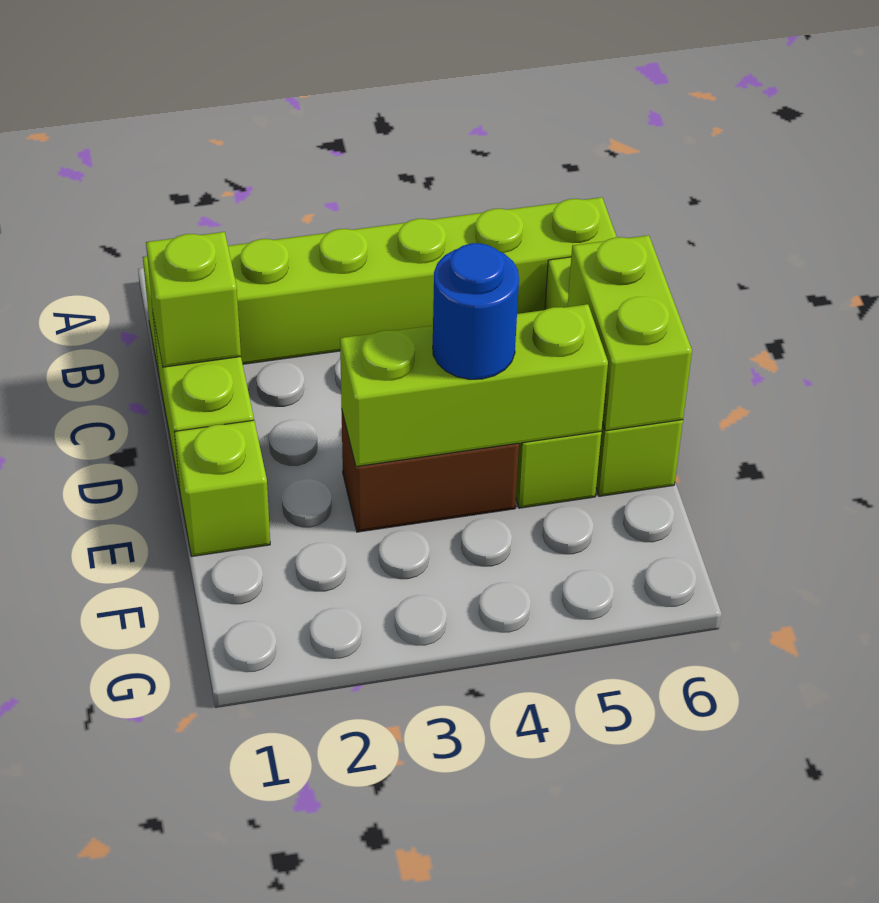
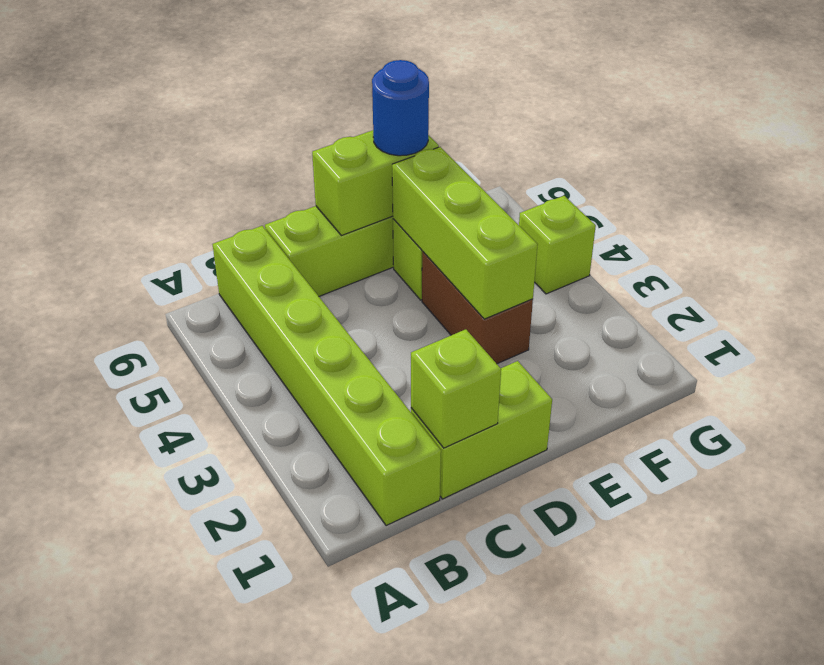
lime brick E1 level 1 -> lime brick G4 level 1
blue round brick E4 level 3 -> blue round brick E6 level 3

